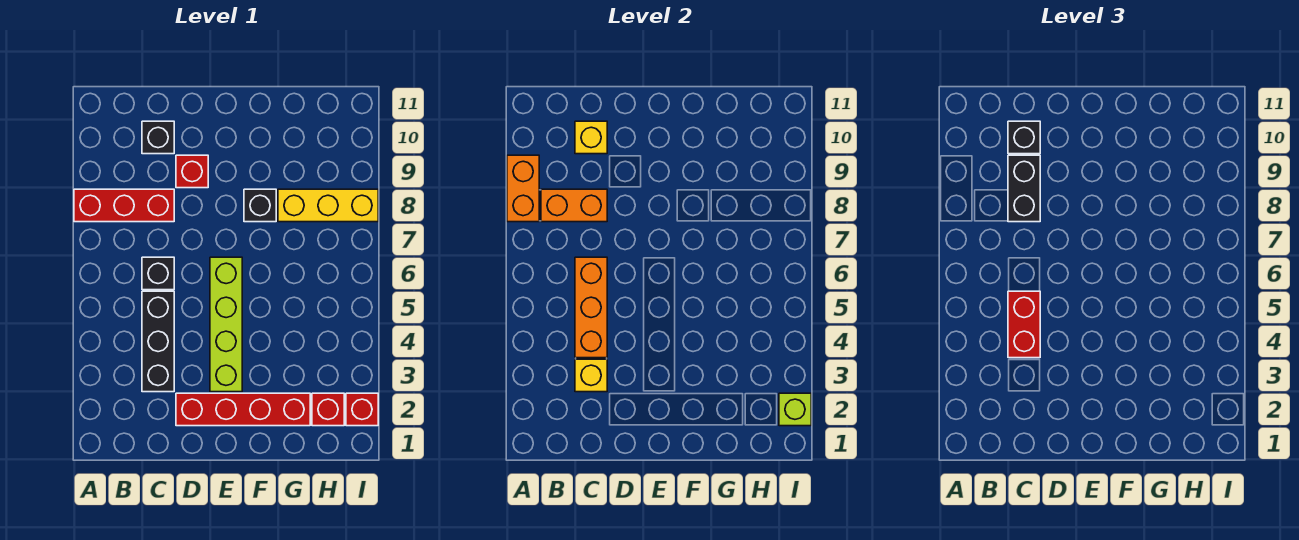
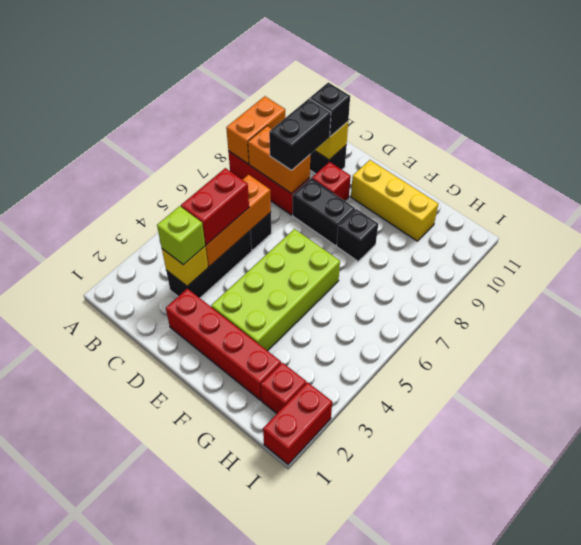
none -> black brick D8:E8 level 1
lime brick E3:E6 level 1 -> lime brick E3:F6 level 1
yellow brick G8:I8 level 1 -> yellow brick E10:G10 level 1
red brick I2 level 1 -> red brick I1:I2 level 1
lime brick I2 level 2 -> lime brick C3 level 3

